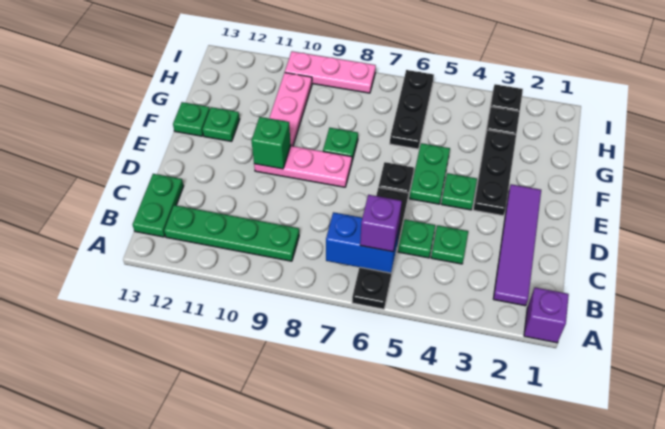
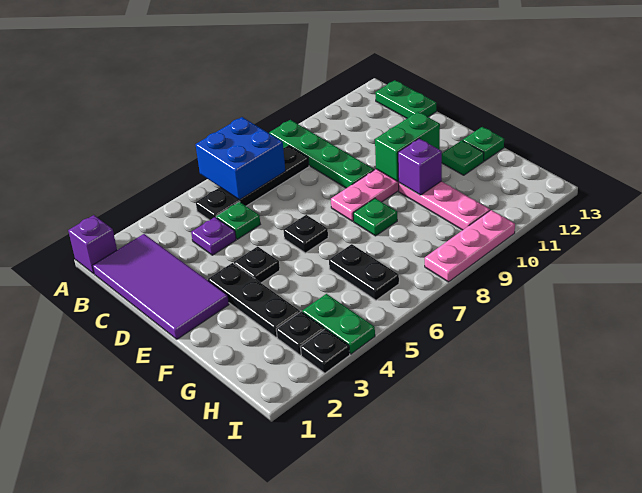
black plate A6:D6 level 1 -> black plate B5:B8 level 1
purple tile B2:E2 level 1 -> purple tile B1:E2 level 1
blue brick B6:B7 level 2 -> blue brick A6:B7 level 2
purple brick B6 level 3 -> purple brick F10 level 2
green plate B9:B12 level 1 -> green plate A9:D9 level 1
green plate C4 level 1 -> purple plate C4 level 1
green plate E4 level 1 -> black plate E4 level 1
green plate E5:F5 level 1 -> green plate H4:I4 level 1
green brick E10 level 2 -> green brick E10:E11 level 2
black plate G6:I6 level 1 -> black plate G6:H6 level 1

